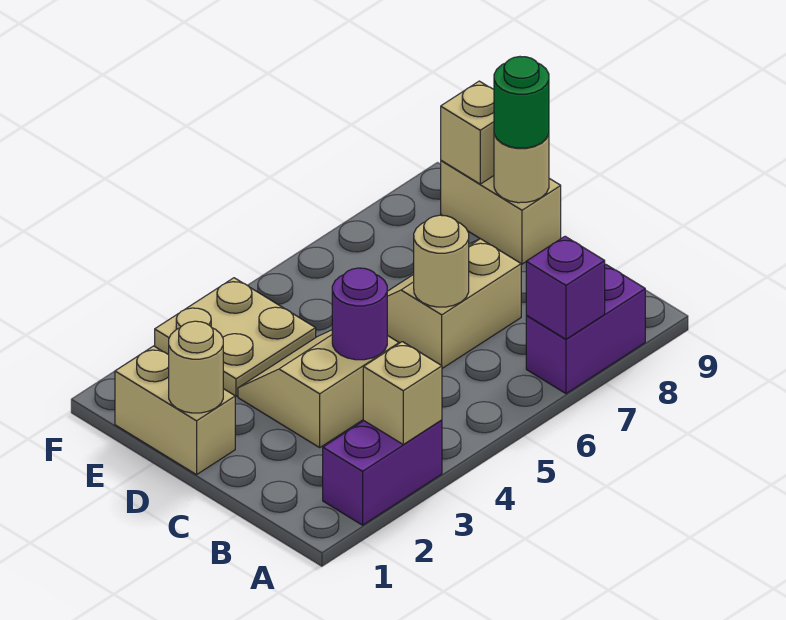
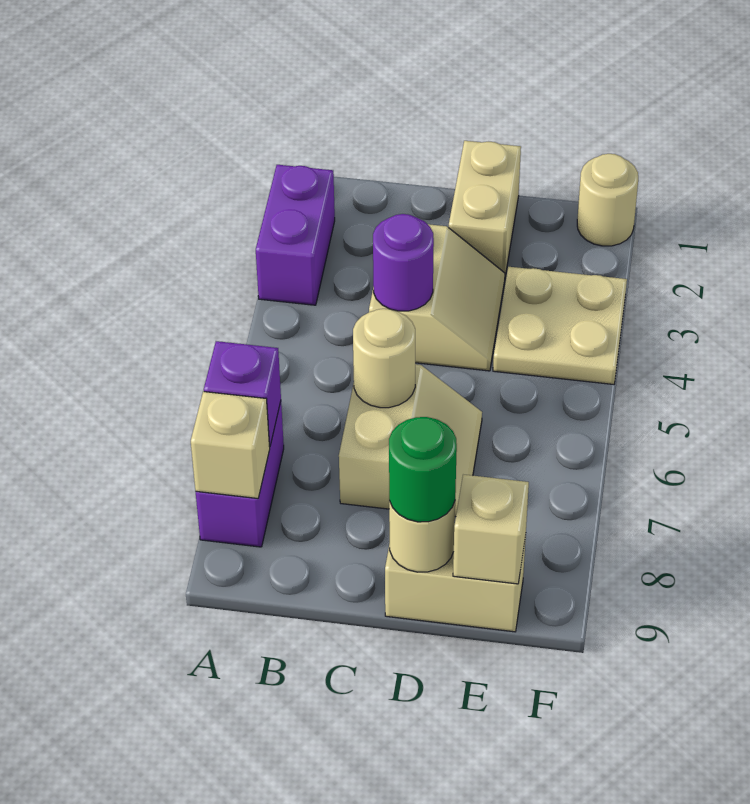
tan brick A3 level 2 -> tan brick A8 level 2
tan brick D1:E1 level 1 -> tan brick D1:D2 level 1
tan round brick D1 level 2 -> tan round brick F1 level 1

